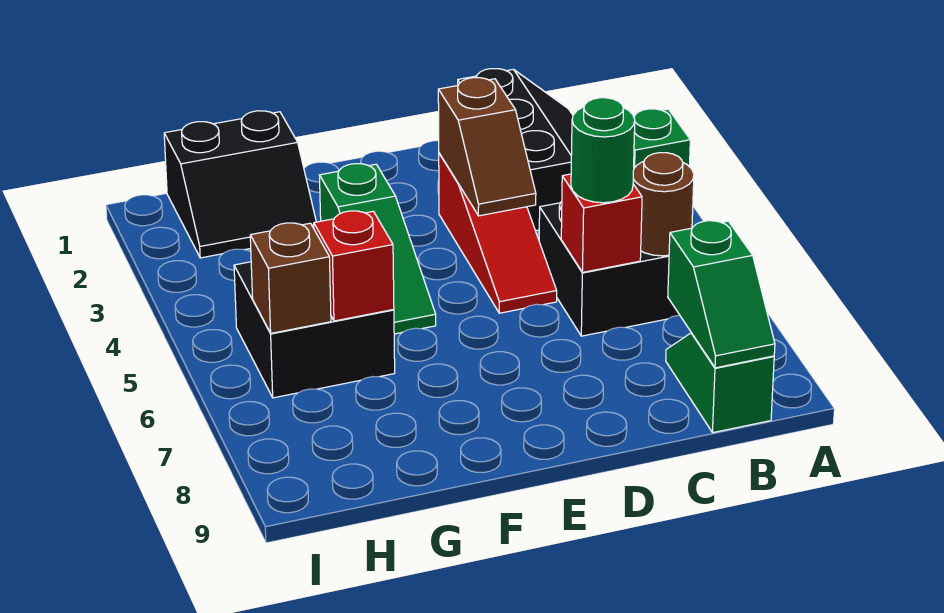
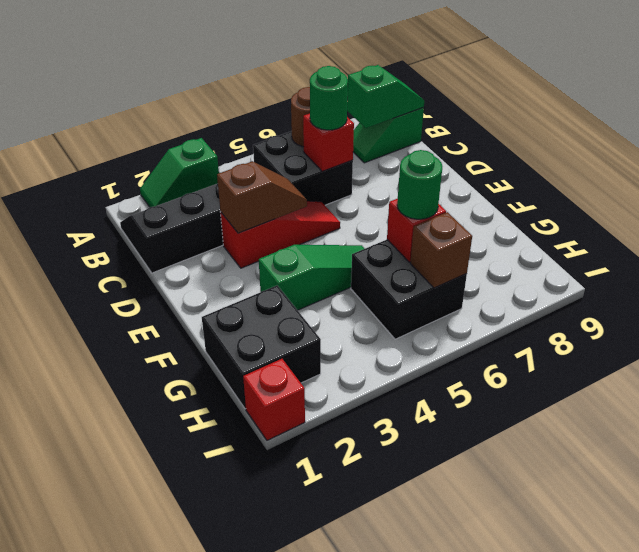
black slope G1:H2 level 1 top 1 -> black brick G1:H2 level 1
none -> green round brick G6 level 3
none -> red brick I1 level 1

